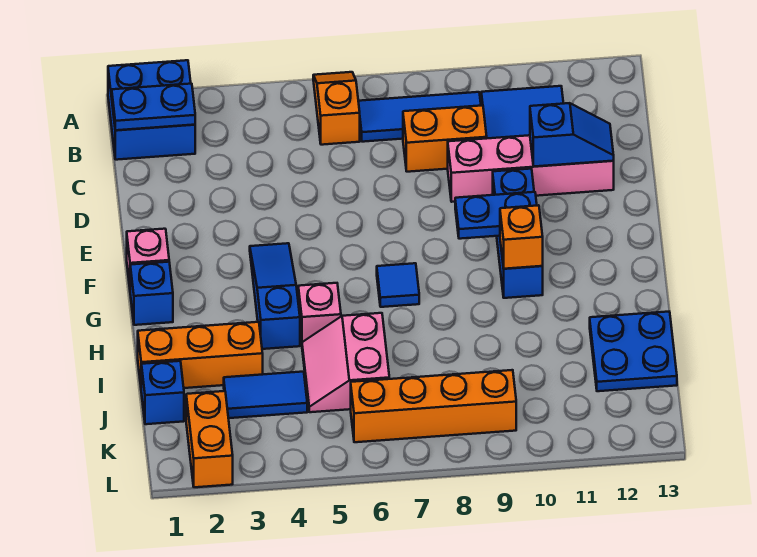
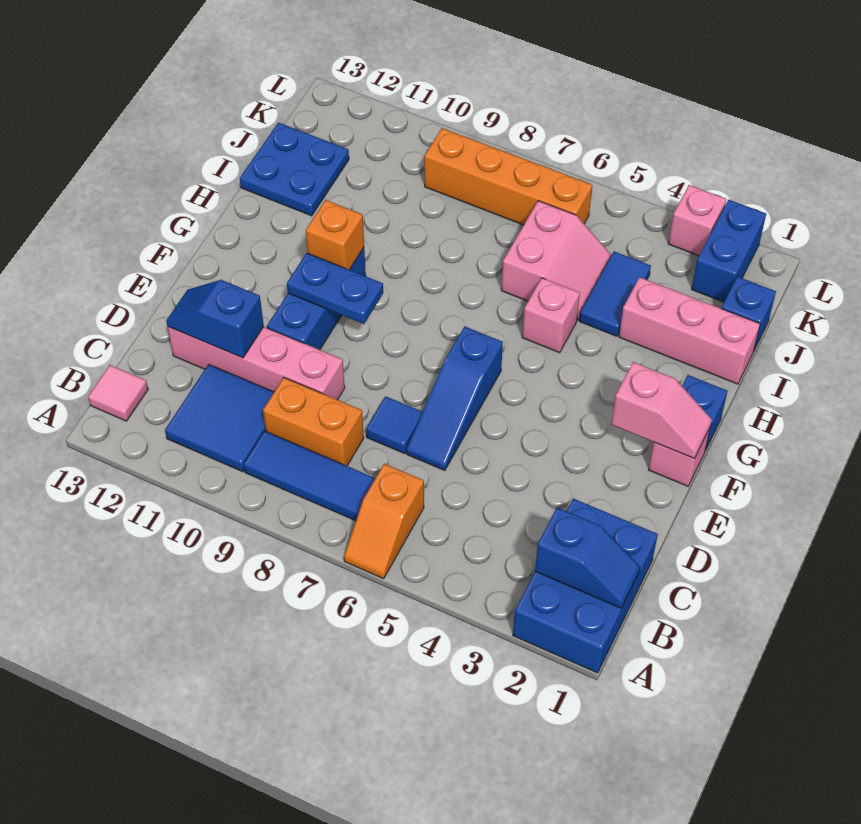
blue brick A1:B2 level 1 -> blue brick A1:C2 level 1
blue plate B1:B2 level 2 -> blue slope B1:B2 level 2 top 2
none -> pink tile B13 level 1
none -> pink slope F1:F2 level 2 top 2
blue slope F4:H4 level 1 top H -> blue slope D6:F6 level 1 top F
blue tile G7 level 1 -> blue tile D7 level 1
orange brick I1:I3 level 1 -> pink brick I1:I3 level 1
blue tile J3:J4 level 1 -> blue tile I4:J4 level 1
orange brick K2:L2 level 1 -> blue brick K2:L2 level 1
none -> pink brick L3 level 1

